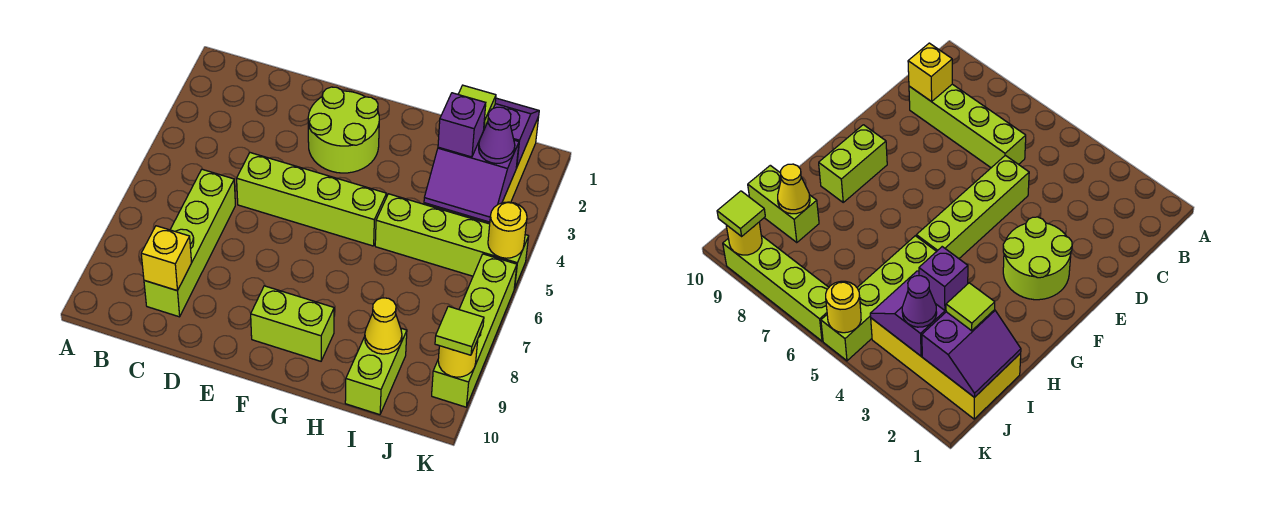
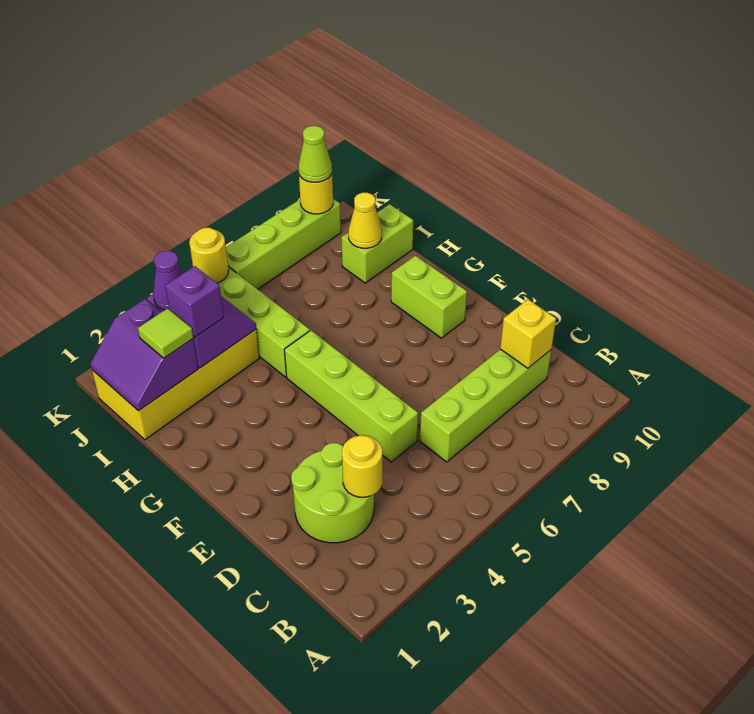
none -> yellow round brick C3 level 2
lime round brick E2:F3 level 1 -> lime round brick C2:D3 level 1
lime tile K9 level 3 -> lime cone K9 level 3

